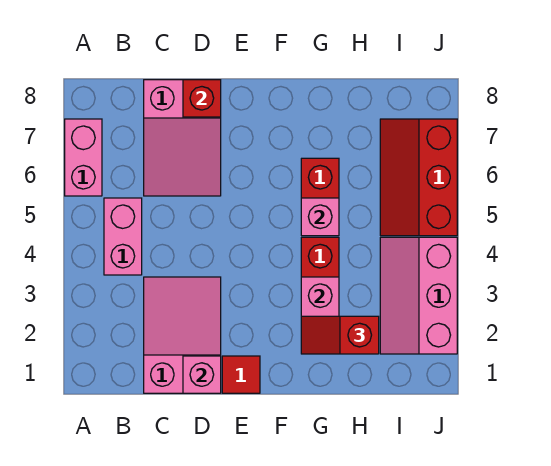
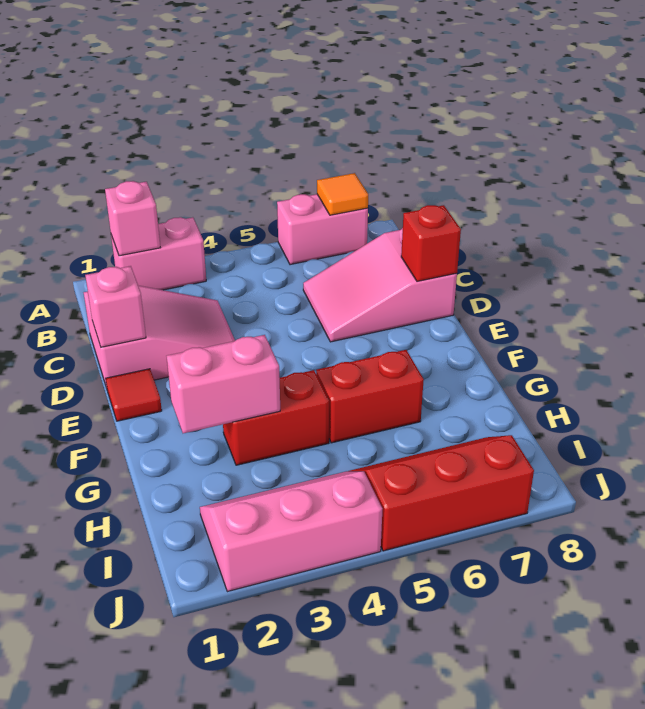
none -> orange tile A7 level 2
pink brick B4:B5 level 1 -> pink brick A2:A3 level 1
red slope G2:H2 level 3 top H -> none
pink brick G5 level 2 -> pink brick A2 level 2

